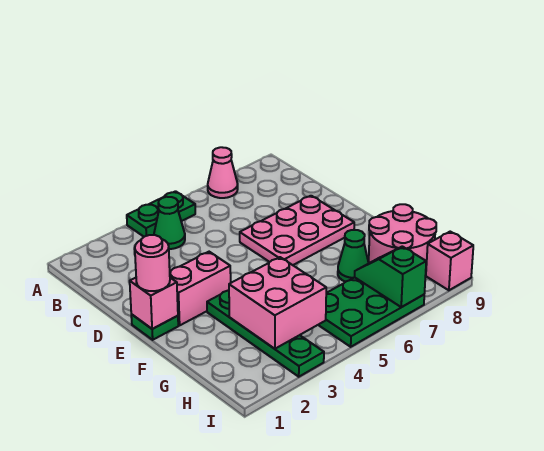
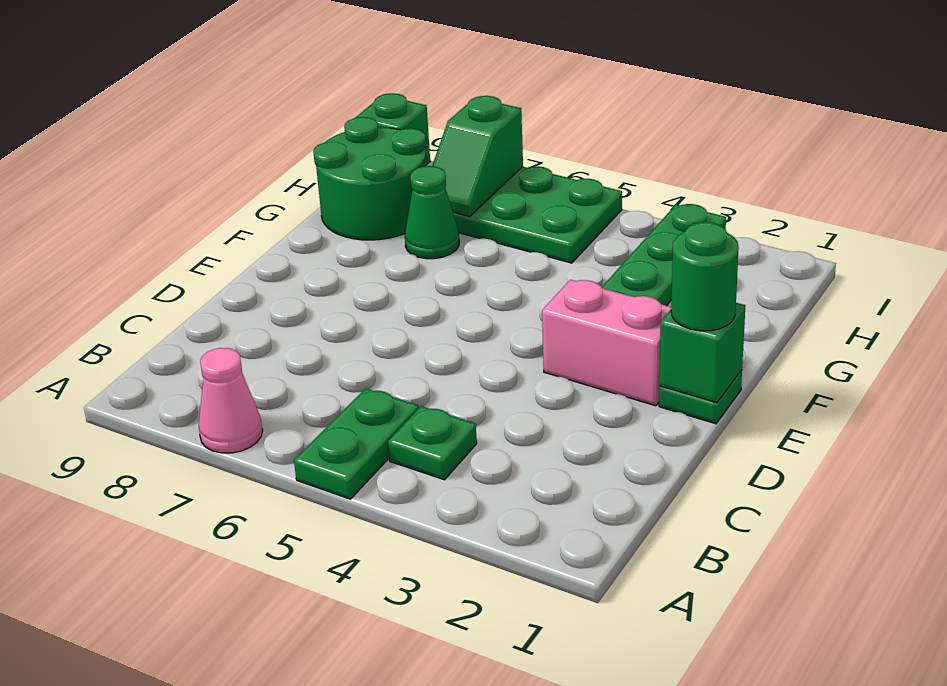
green plate A4:A5 level 1 -> green plate A5:B5 level 1
green cone B4 level 1 -> green plate B4 level 1
pink plate D6:E8 level 1 -> none
pink brick E1 level 2 -> green brick E1 level 2
pink round brick E1 level 3 -> green round brick E1 level 3
pink brick G3:H4 level 2 -> none
pink round brick G8:H9 level 1 -> green round brick G8:H9 level 1
pink brick I9 level 1 -> green brick I9 level 1

